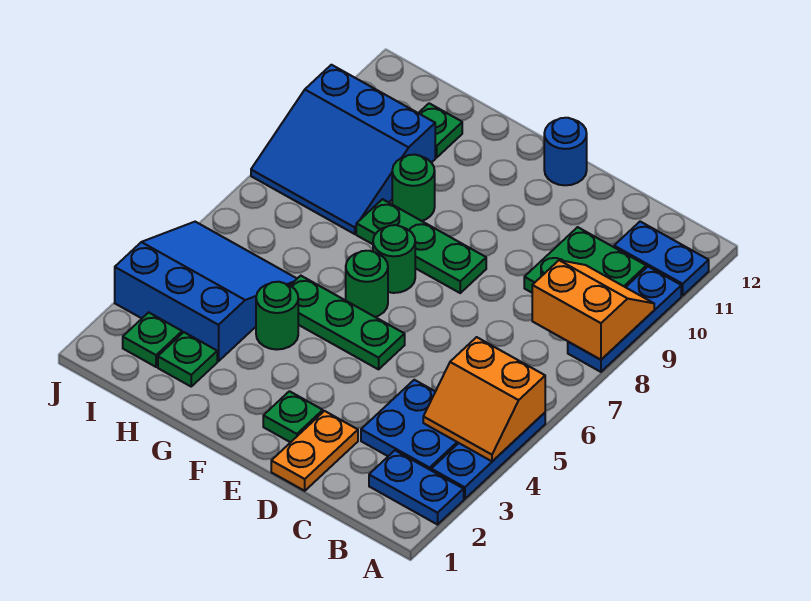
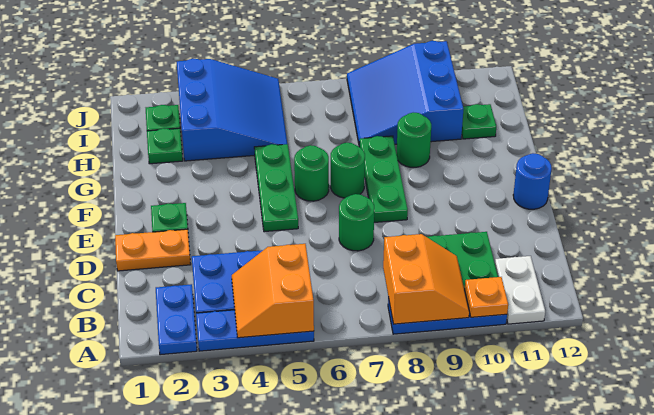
none -> orange plate A10 level 2
blue plate A11:B11 level 1 -> white plate A11:B11 level 1
green round brick G4 level 1 -> green round brick D7 level 1

